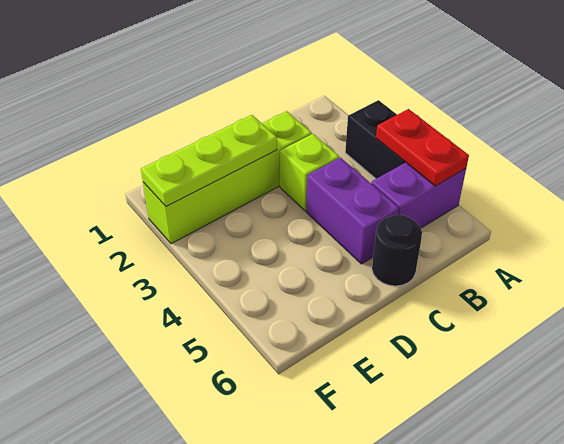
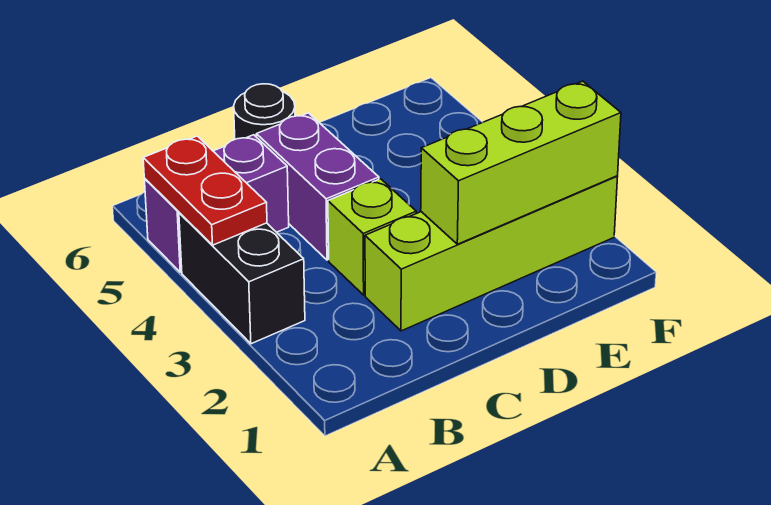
lime plate D2:F2 level 2 -> lime brick D2:F2 level 2

